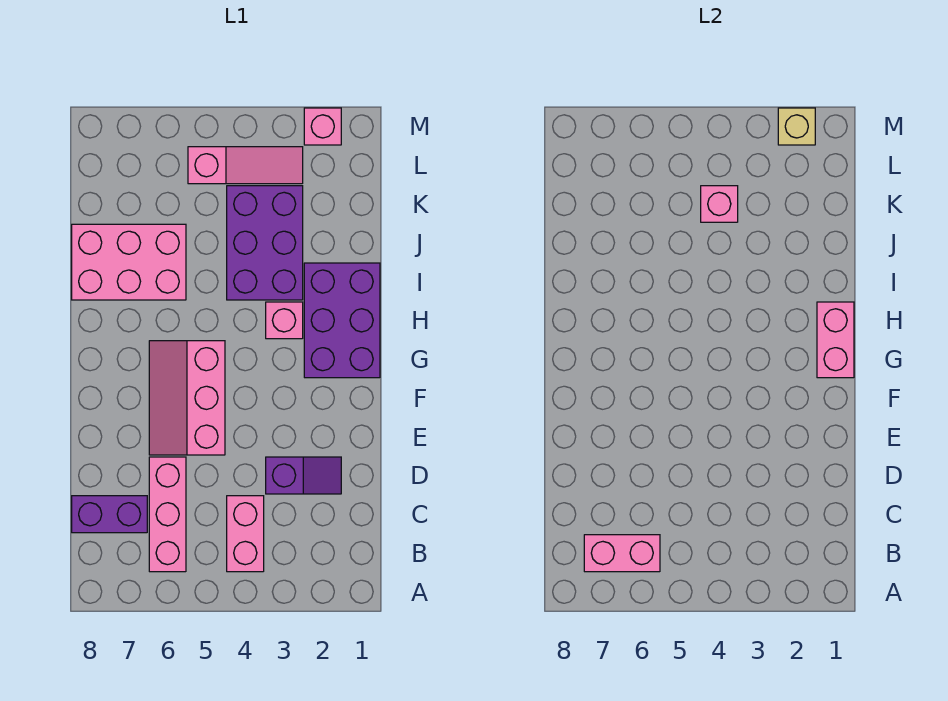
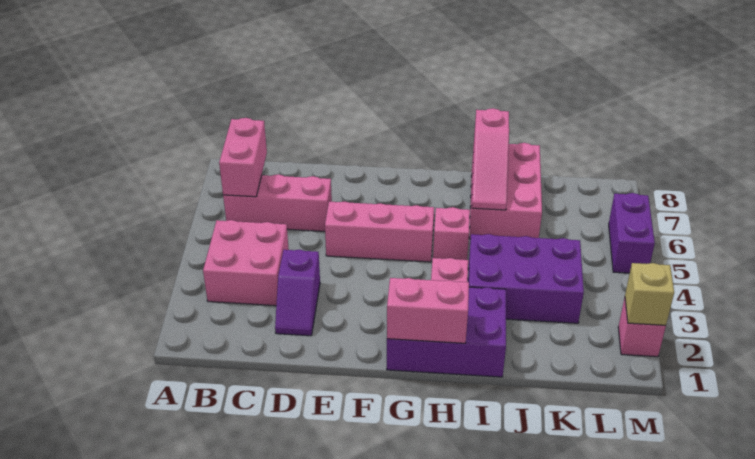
pink brick B4:C4 level 1 -> pink brick B3:C4 level 1
purple brick C7:C8 level 1 -> purple brick M5:M6 level 1
pink brick K4 level 2 -> pink brick H5 level 1
pink slope L3:L5 level 1 top 5 -> pink slope I6:I8 level 2 top 8

